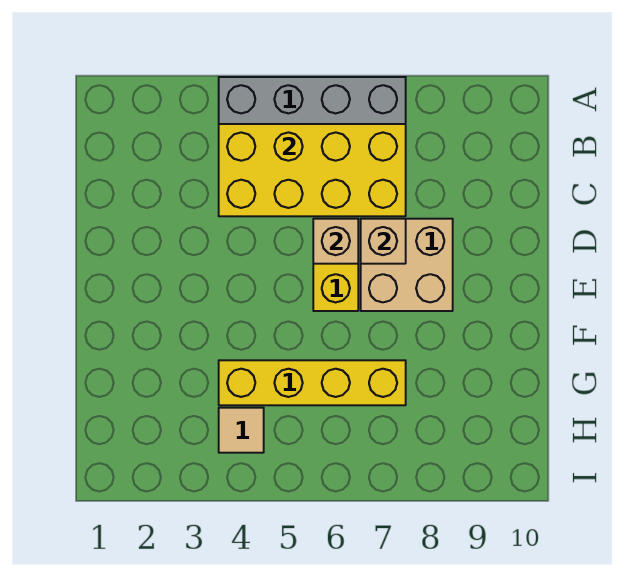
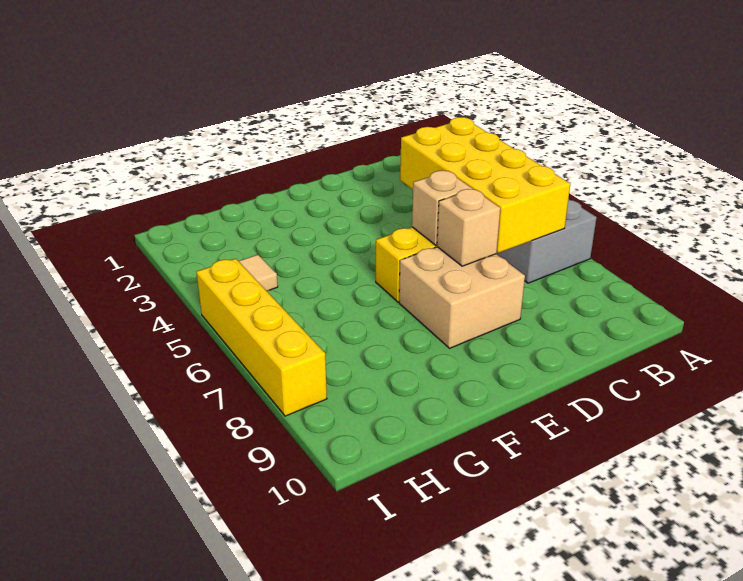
yellow brick G4:G7 level 1 -> yellow brick I5:I8 level 1

